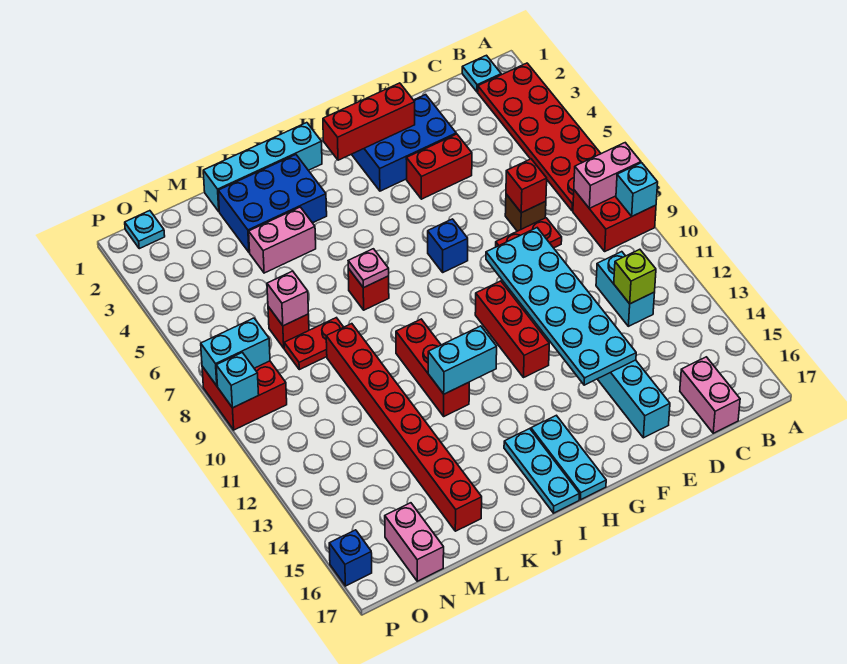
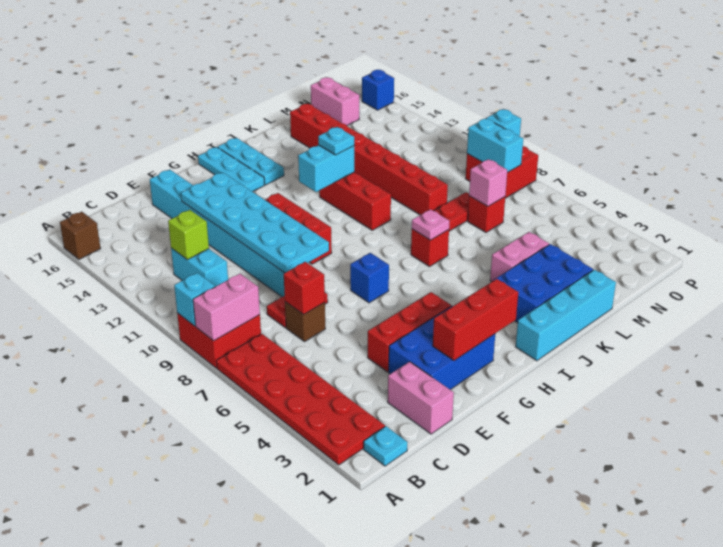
none -> brown brick A16 level 1
pink brick C16:C17 level 1 -> pink brick D1:D2 level 1
red brick E4:F4 level 1 -> red brick E4:G4 level 1
cyan plate O1 level 1 -> cyan plate J12 level 3
cyan brick O8:P8 level 2 -> cyan brick O8:O9 level 2

